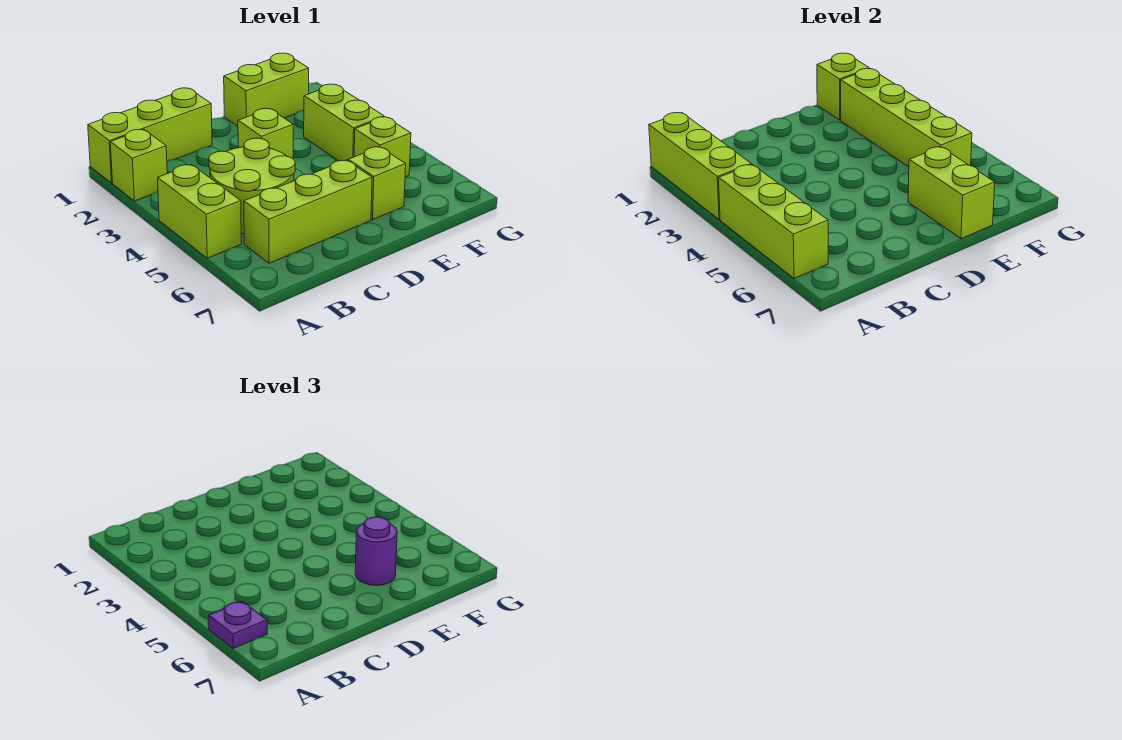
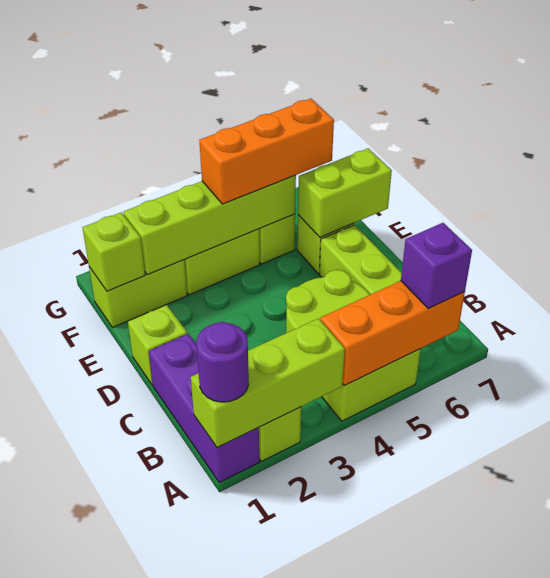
lime brick A1:C1 level 1 -> purple brick A1:C1 level 1
lime brick A4:A6 level 2 -> orange brick A4:A6 level 2
purple plate A6 level 3 -> purple brick A6 level 3
lime brick D3 level 1 -> lime brick D1 level 1
lime brick E1:F1 level 1 -> lime brick F1:F2 level 1
purple round brick E6 level 3 -> purple round brick A1 level 3
none -> orange brick F4:F6 level 3

